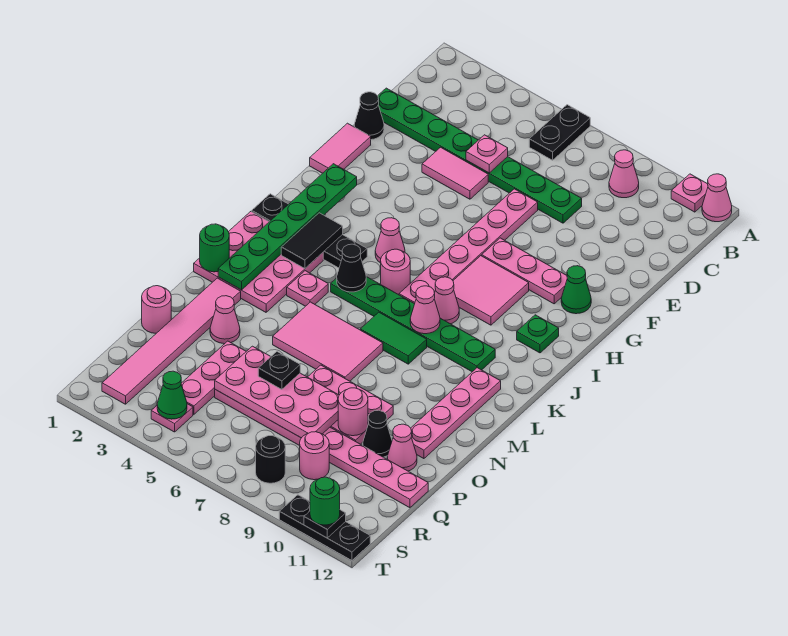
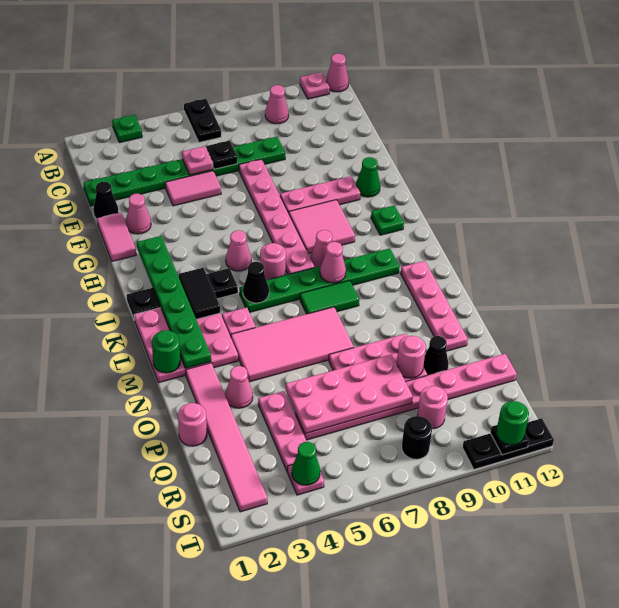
none -> green plate A3 level 1
pink tile M5:N7 level 1 -> pink tile M4:N7 level 1
black plate P6 level 3 -> black plate D6 level 2
pink cone P11 level 1 -> pink cone F2 level 1

